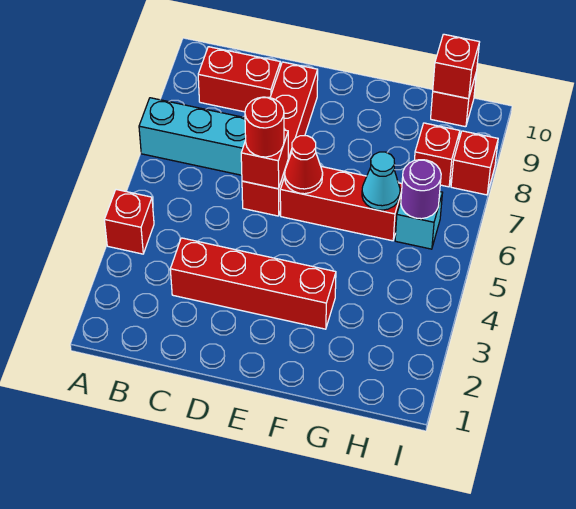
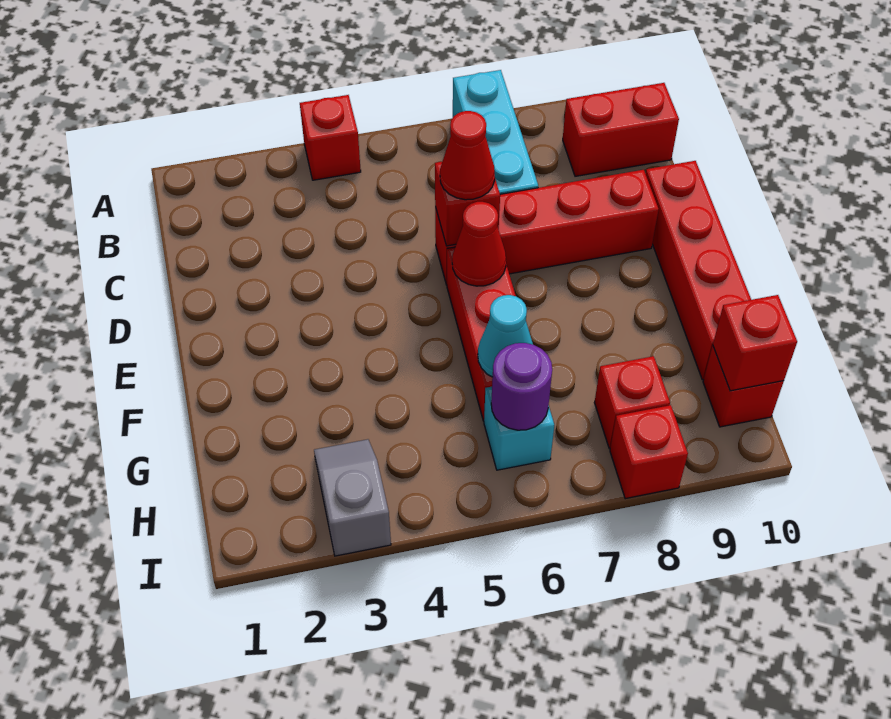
red brick B9:C9 level 1 -> red brick B9:B10 level 1
red brick C3:F3 level 1 -> red brick D10:G10 level 1
red round brick D6 level 3 -> red cone D6 level 3
none -> grey slope H3:I3 level 1 top I

